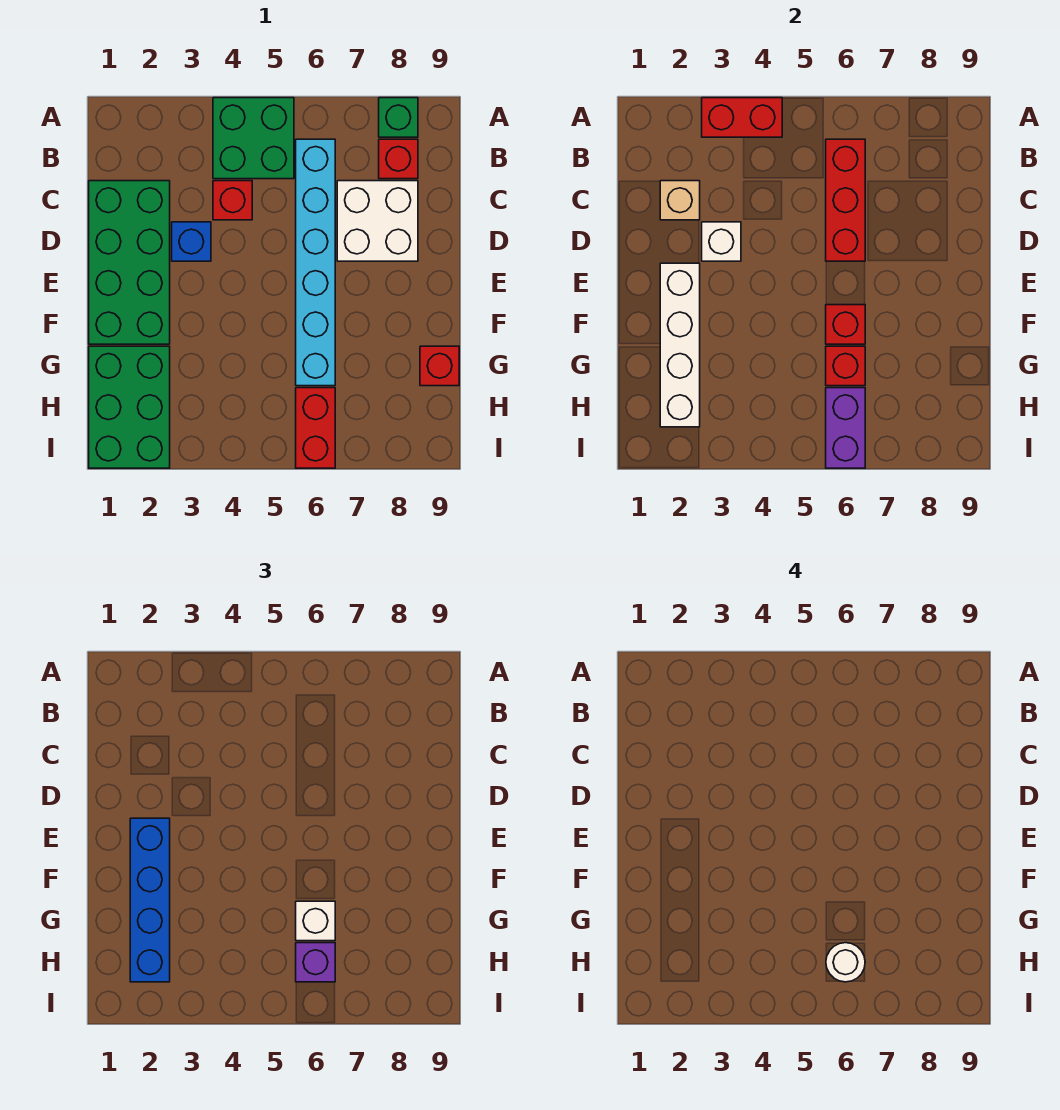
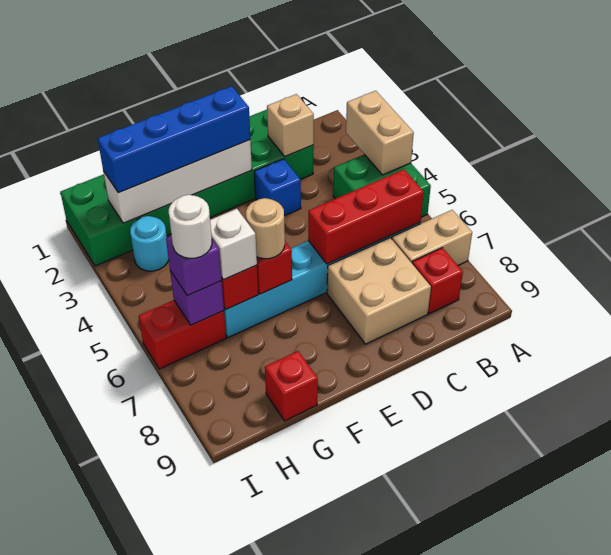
red brick A3:A4 level 2 -> tan brick A3:A4 level 2
none -> tan brick A7:B7 level 1
green brick A8 level 1 -> none
red brick C4 level 1 -> none
white brick C7:D8 level 1 -> tan brick C7:D8 level 1
white brick D3 level 2 -> none
none -> tan round brick F6 level 3
none -> cyan round brick H3 level 1
purple brick H6:I6 level 2 -> purple brick H6 level 2

